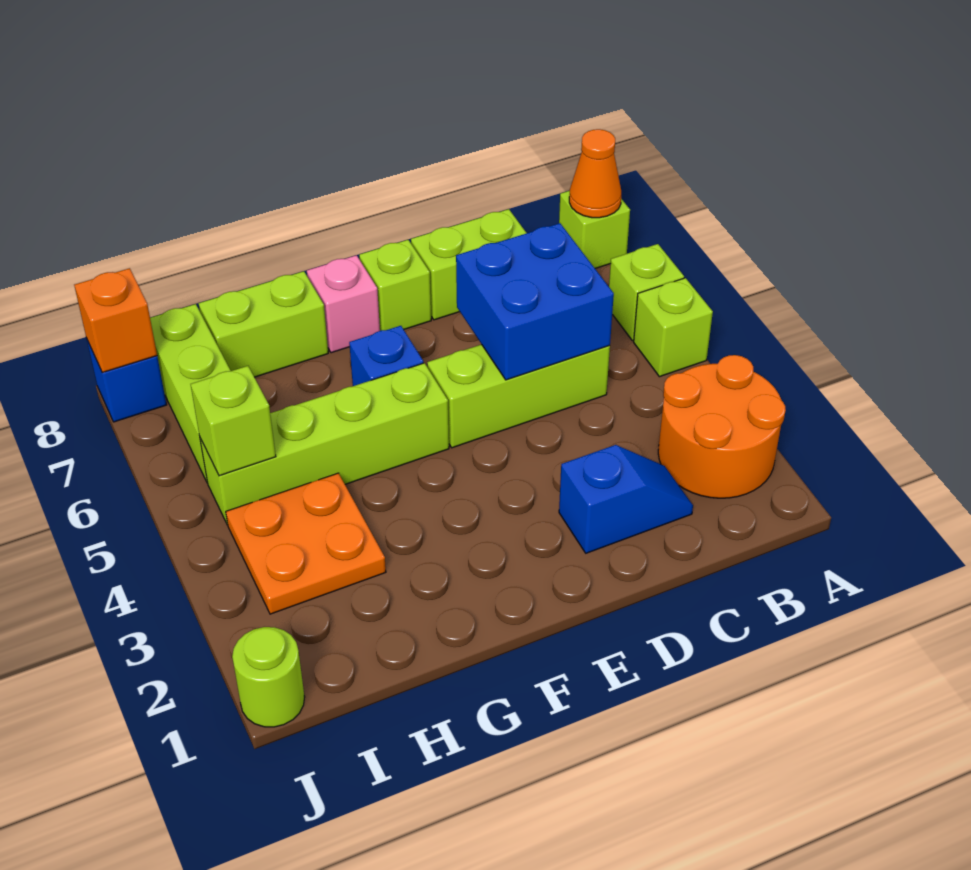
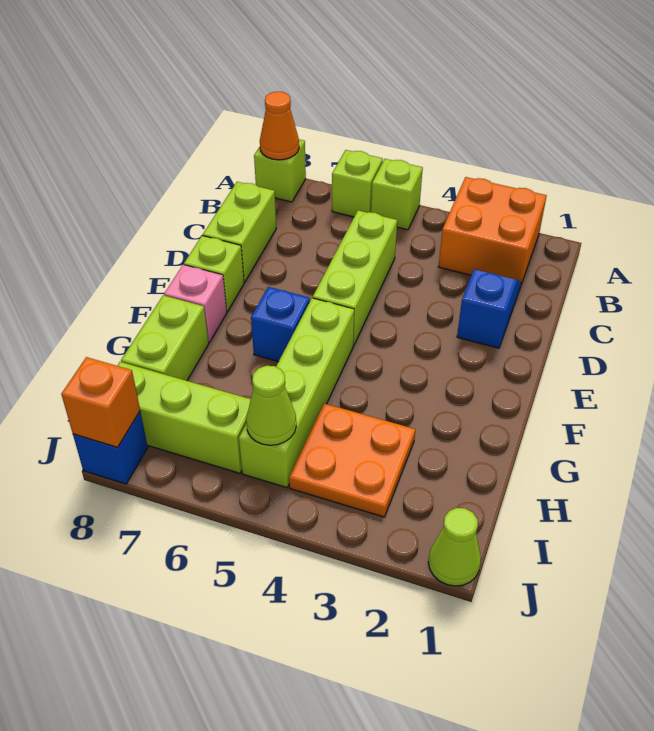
orange round brick A2:B3 level 1 -> orange brick A2:B3 level 1
blue brick C5:D6 level 2 -> none
lime brick I5 level 2 -> lime cone I5 level 2
lime round brick J1 level 1 -> lime cone J1 level 1

